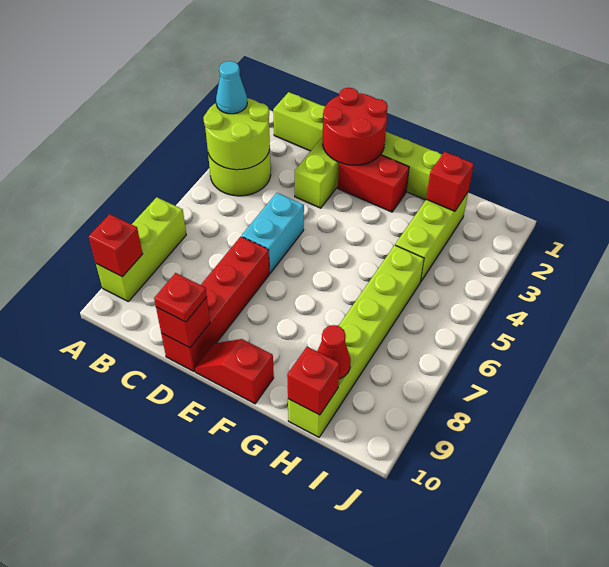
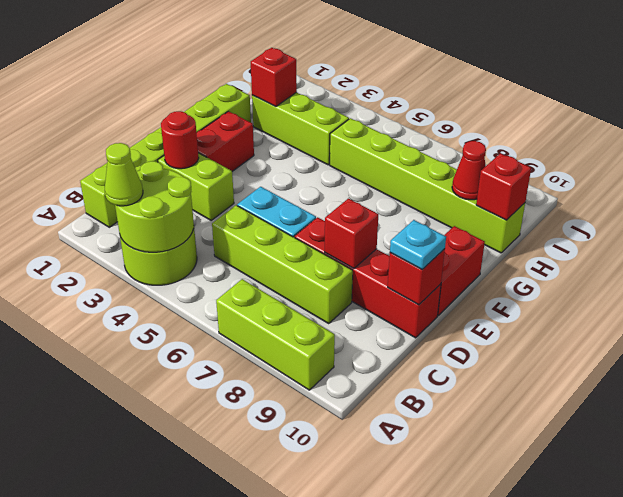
cyan cone A3 level 3 -> lime cone A3 level 3
red brick A9 level 2 -> red brick D8 level 2
none -> lime brick C5:C8 level 1
red round brick D1:E2 level 2 -> red round brick D2 level 2
red plate D10 level 3 -> cyan plate D10 level 3
red slope E10:F10 level 1 top F -> red brick E10:F10 level 1

